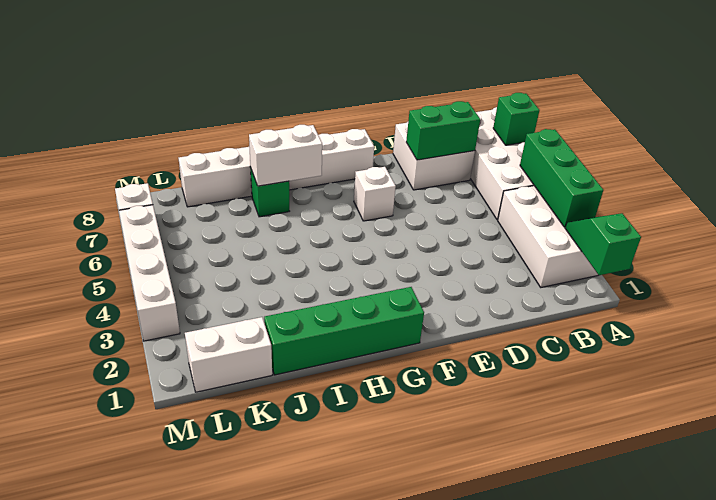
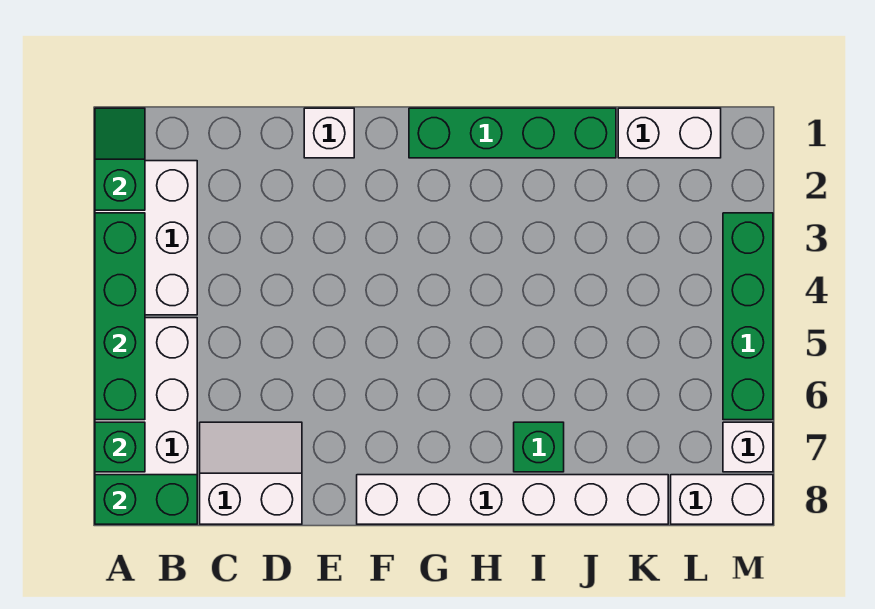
green slope A1:A2 level 2 top 1 -> green slope A1:A2 level 2 top 2
green brick A3:A5 level 2 -> green brick A3:A6 level 2
white brick C7:D8 level 1 -> white slope C7:D8 level 1 top 8
green brick C7:D7 level 2 -> green brick A8:B8 level 2
white brick F6 level 1 -> white brick E1 level 1
white brick H7:I7 level 2 -> white brick L8:M8 level 1
white brick M3:M6 level 1 -> green brick M3:M6 level 1

